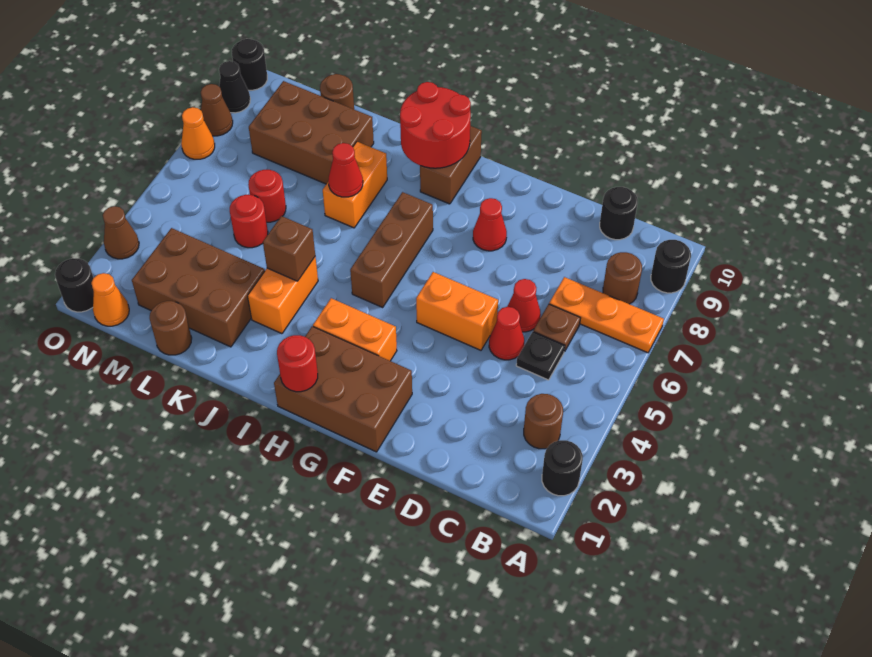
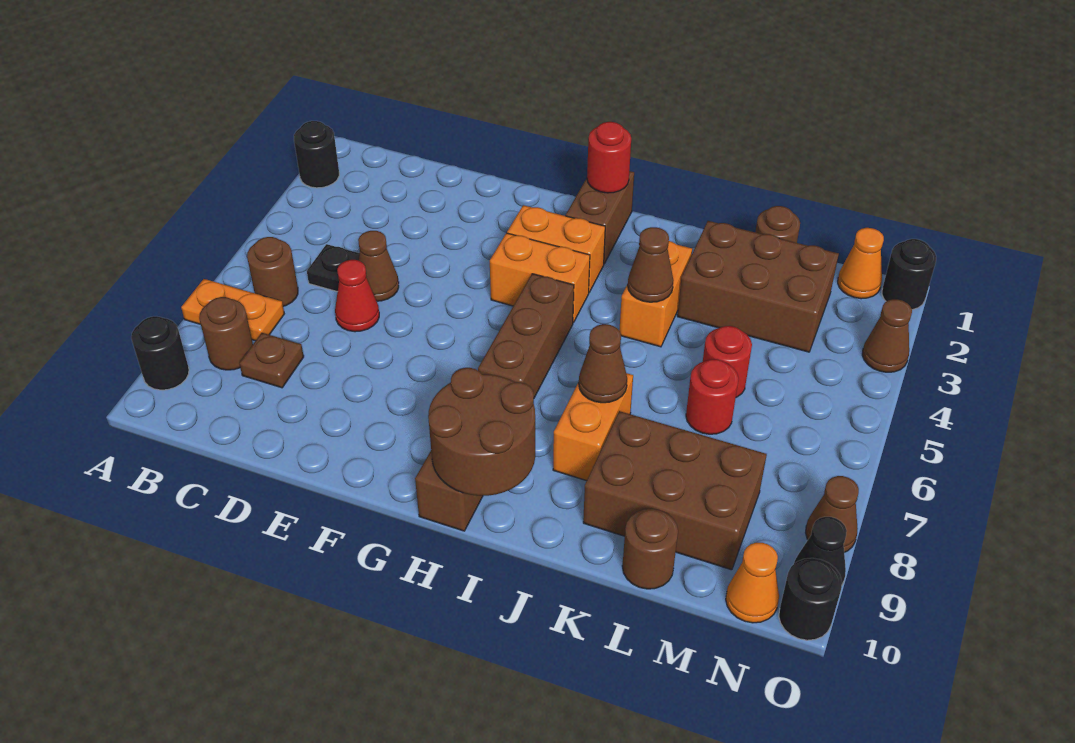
orange plate A7:C7 level 1 -> orange plate A7:B7 level 1
brown round brick B3 level 1 -> brown round brick B6 level 1
brown plate C6 level 1 -> brown plate C8 level 1
black round brick C10 level 1 -> none
red cone D5 level 1 -> brown cone D5 level 1
orange brick E5:F5 level 1 -> orange brick G4:H4 level 1
brown brick F1:H2 level 1 -> brown brick H1:H2 level 1
red cone F8 level 1 -> none
red round brick H9:I10 level 2 -> brown round brick H9:I10 level 2
brown brick J4 level 2 -> brown cone J4 level 2
red cone J7 level 2 -> brown cone J7 level 2
orange cone O7 level 1 -> orange cone N10 level 1

